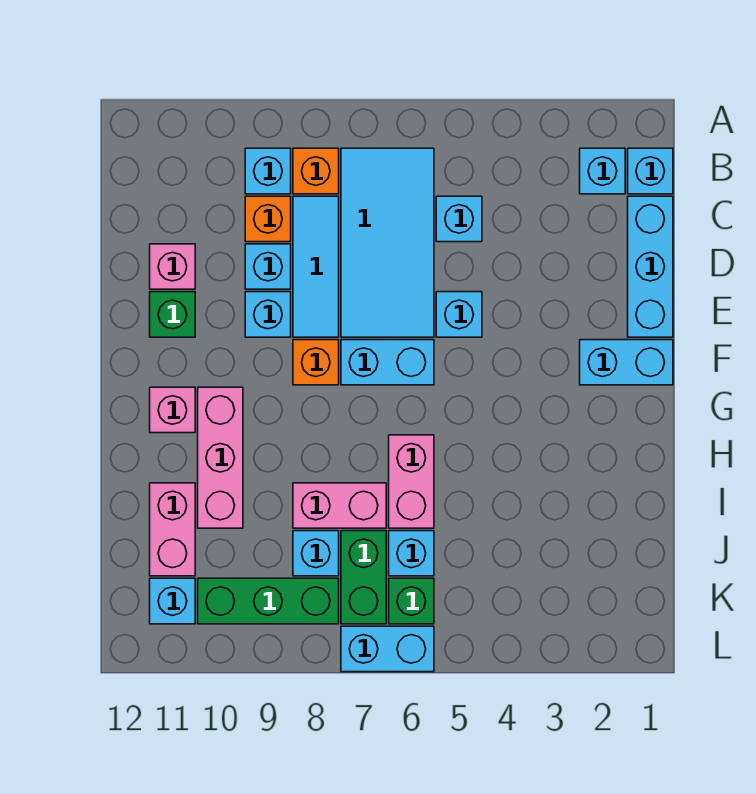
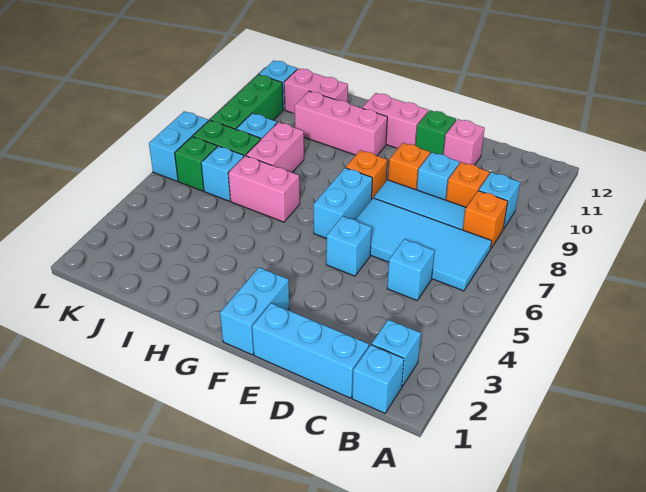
cyan brick E9 level 1 -> orange brick E9 level 1
pink brick G11 level 1 -> pink brick F11:G11 level 1

